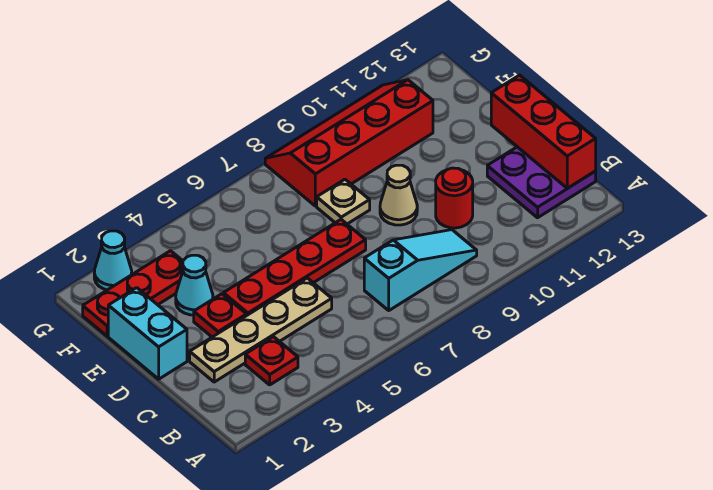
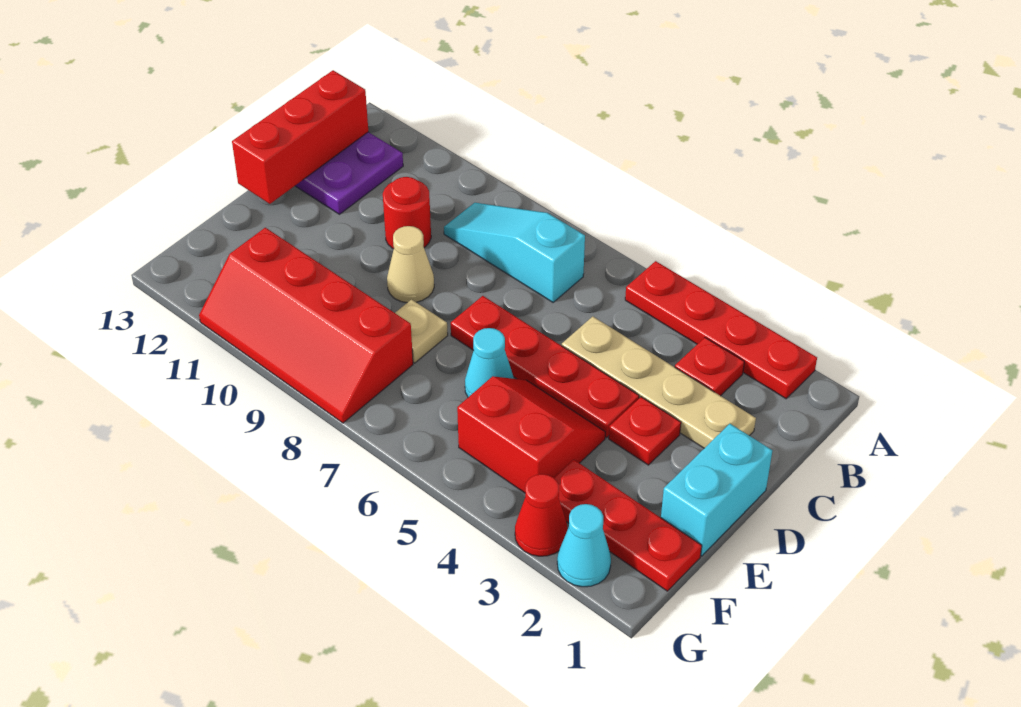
none -> red plate A2:A5 level 1
cyan cone E3 level 1 -> cyan cone E6 level 1
none -> red slope E4:F5 level 1 top F
none -> red cone G3 level 1

